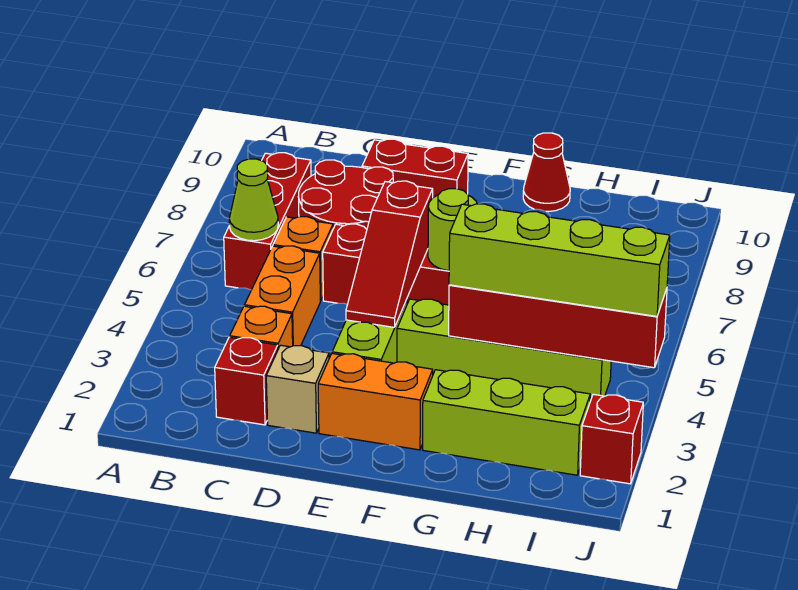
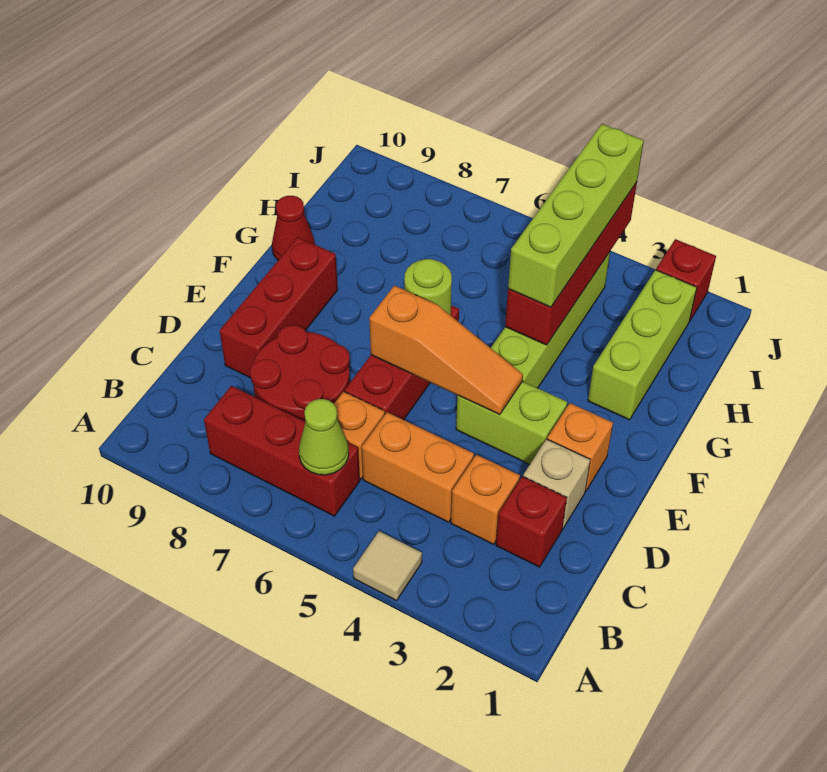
none -> tan tile A4 level 1
red brick D9:E9 level 1 -> red brick D9:F9 level 1
orange brick E2:F2 level 1 -> orange brick E2 level 1
red slope E4:E6 level 2 top 6 -> orange slope E4:E6 level 2 top 6

